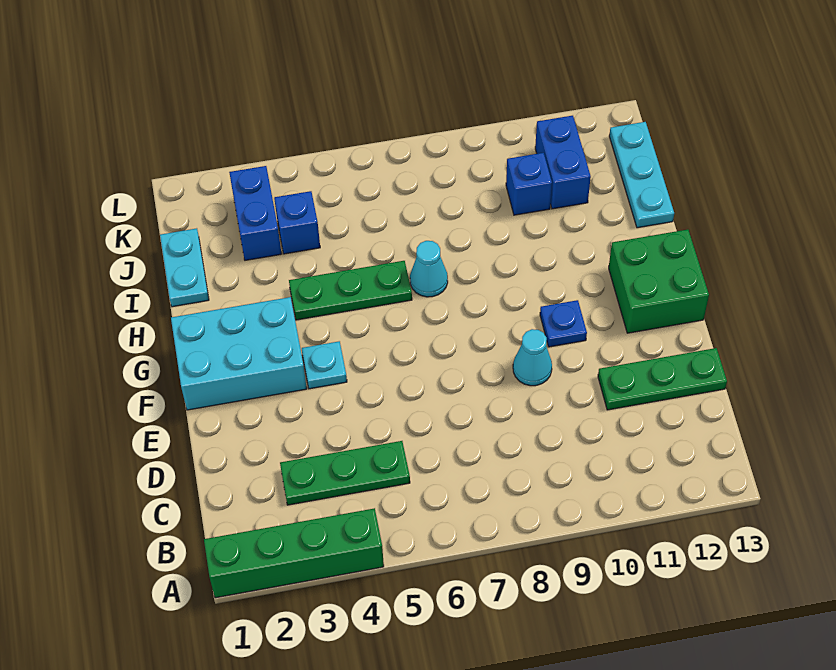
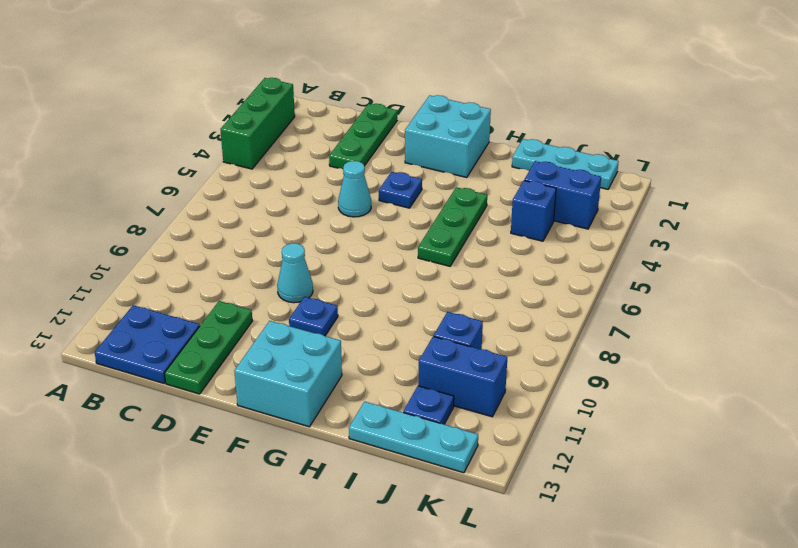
green brick A1:A4 level 1 -> green brick A2:A4 level 1
none -> blue plate B12:C13 level 1
green plate C3:C5 level 1 -> green plate D1:D3 level 1
cyan brick F1:G3 level 1 -> cyan brick F1:G2 level 1
cyan plate F4 level 1 -> blue plate F4 level 1
green brick F12:G13 level 1 -> cyan brick F12:G13 level 1
cyan cone H7 level 1 -> cyan cone E5 level 1
cyan plate I1:J1 level 1 -> cyan plate I1:K1 level 1
none -> blue plate J12 level 1

